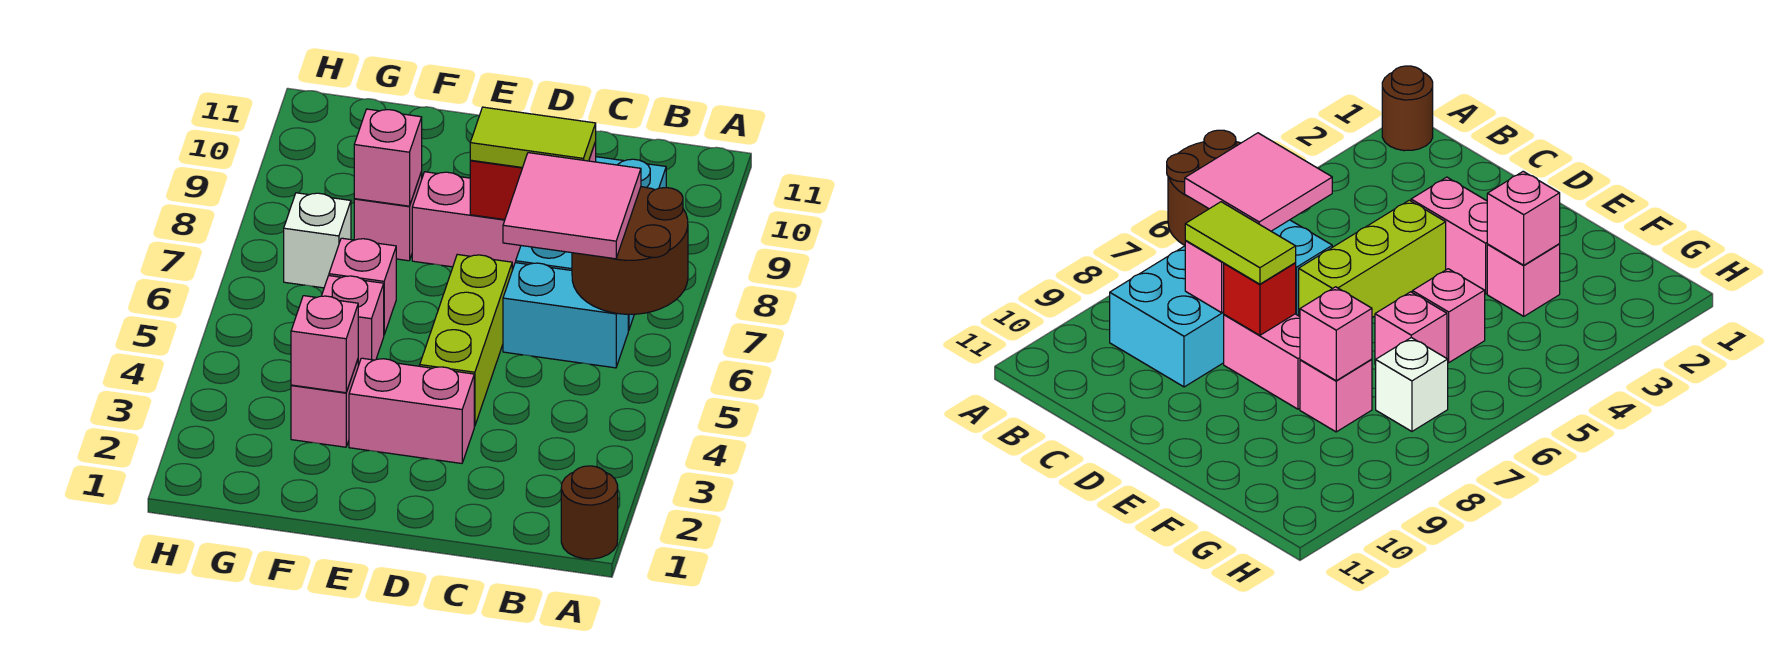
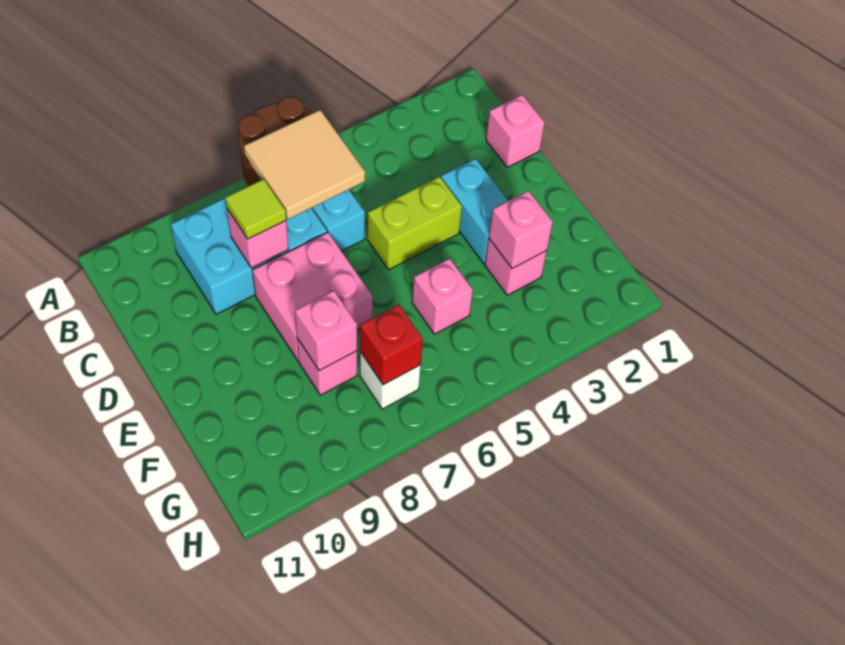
brown round brick A1 level 1 -> none
pink tile B6:C7 level 3 -> tan tile B6:C7 level 3
lime tile C8:D8 level 3 -> lime tile C8 level 3
pink brick D3:E3 level 1 -> cyan brick D3:E3 level 1
lime brick D4:D6 level 1 -> lime brick D4:D5 level 1
pink brick D8:E8 level 1 -> pink brick D7:E8 level 1
red brick D8 level 2 -> red brick G7 level 2
pink brick F6 level 1 -> pink brick C1 level 1

